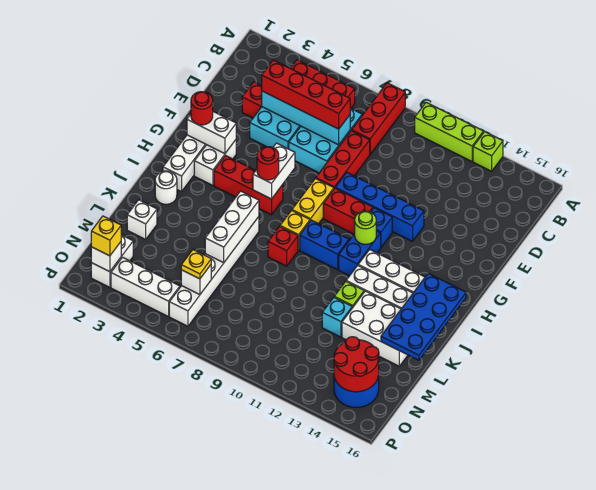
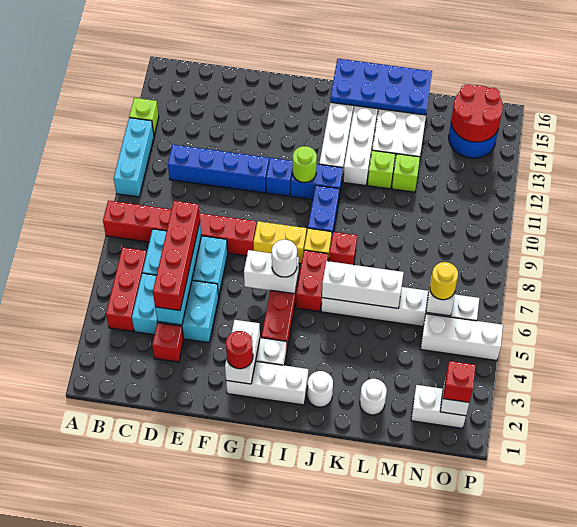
lime brick A10:A12 level 1 -> cyan brick A10:A12 level 1
blue brick F9:F12 level 1 -> blue brick C11:F11 level 1
red brick G9:G10 level 1 -> red brick I6:I7 level 1
red round brick H6 level 3 -> white round brick H6 level 3
white brick L2 level 1 -> white round brick L2 level 1
cyan brick L12 level 1 -> lime brick L12 level 1
yellow plate N6 level 3 -> yellow round brick N6 level 3
yellow brick O2 level 3 -> red brick O2 level 3
white brick O3:O5 level 1 -> white brick N5:P5 level 1

